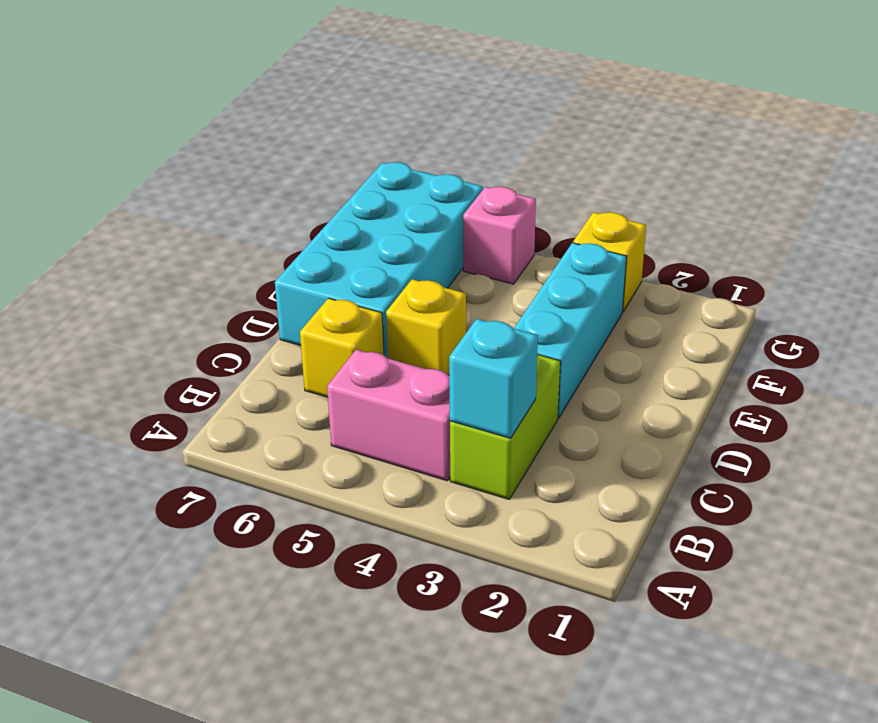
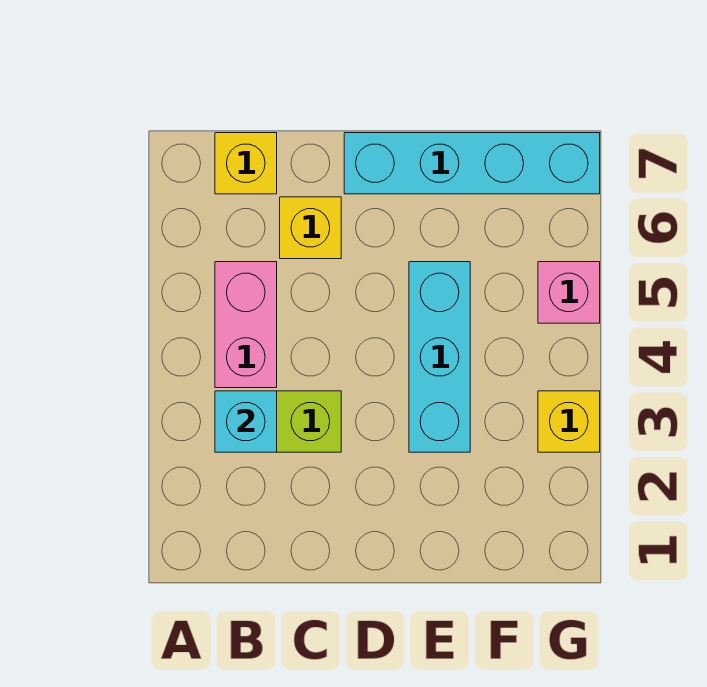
cyan brick D3:F3 level 1 -> cyan brick E3:E5 level 1
yellow brick D5 level 1 -> yellow brick B7 level 1
cyan brick D6:G7 level 1 -> cyan brick D7:G7 level 1

